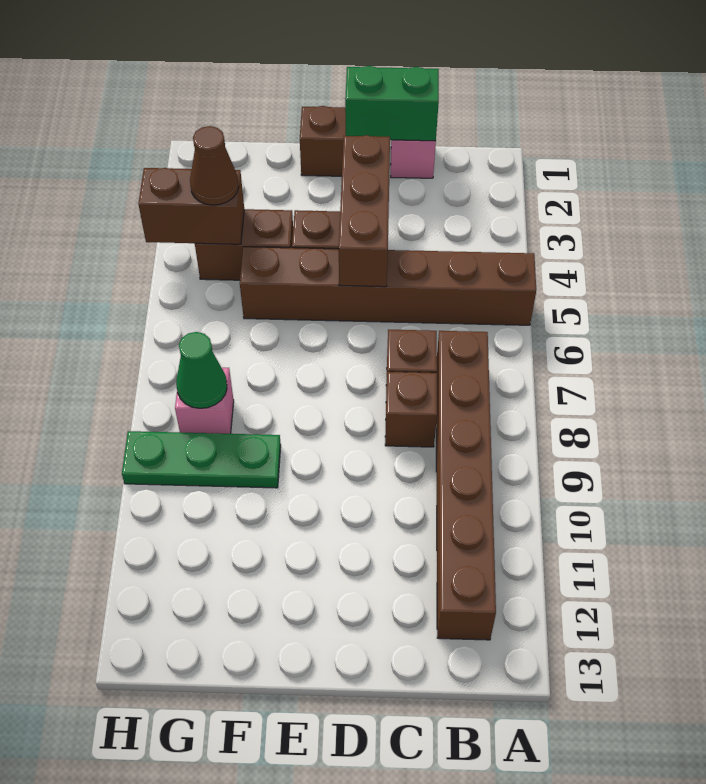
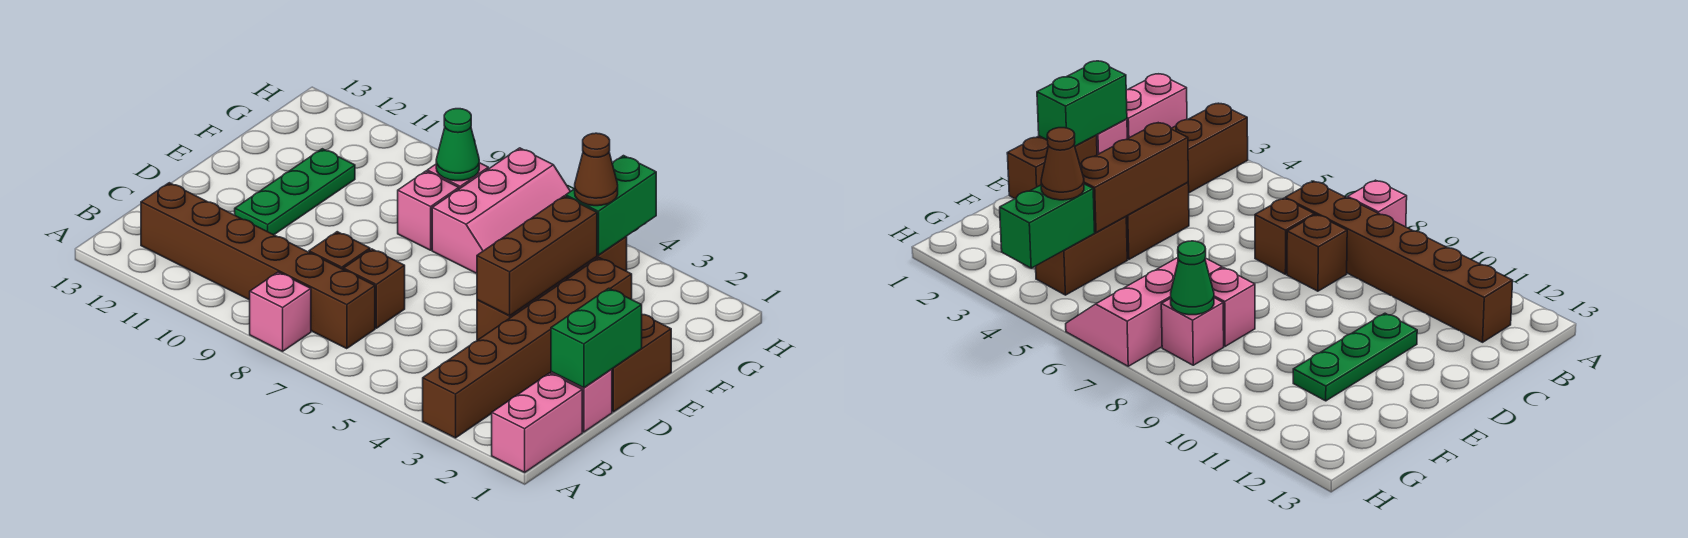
none -> pink brick A1:B1 level 1
brown brick A5:F5 level 1 -> brown brick A3:F3 level 1
none -> pink brick A8 level 1
brown brick D3:D5 level 2 -> brown brick D4:F4 level 2
none -> pink slope F6:H7 level 1 top 7
none -> pink brick F8 level 1
green plate F9:H9 level 1 -> green plate D11:F11 level 1
brown brick G4:H4 level 2 -> green brick G4:H4 level 2

